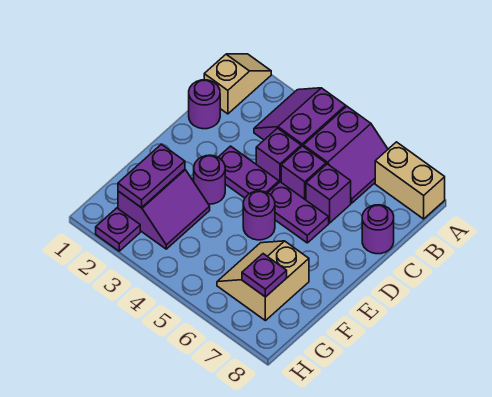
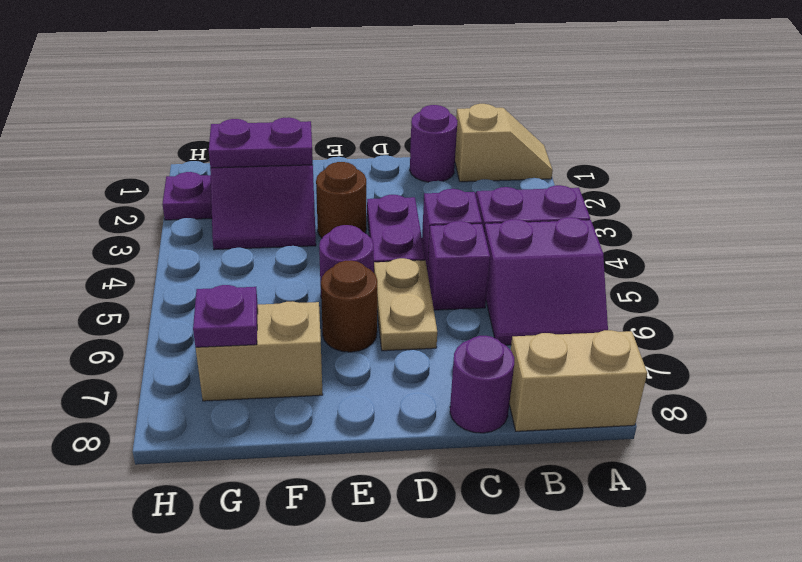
tan brick A7:A8 level 1 -> tan brick A8:B8 level 1
purple brick C6 level 1 -> none
purple plate D5:D6 level 1 -> tan plate D5:D6 level 1
purple round brick E3 level 1 -> brown round brick E3 level 1
none -> brown round brick E6 level 1

